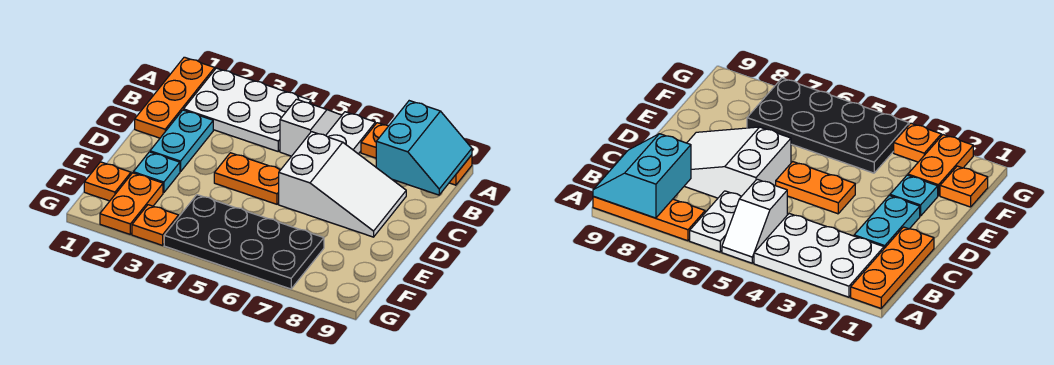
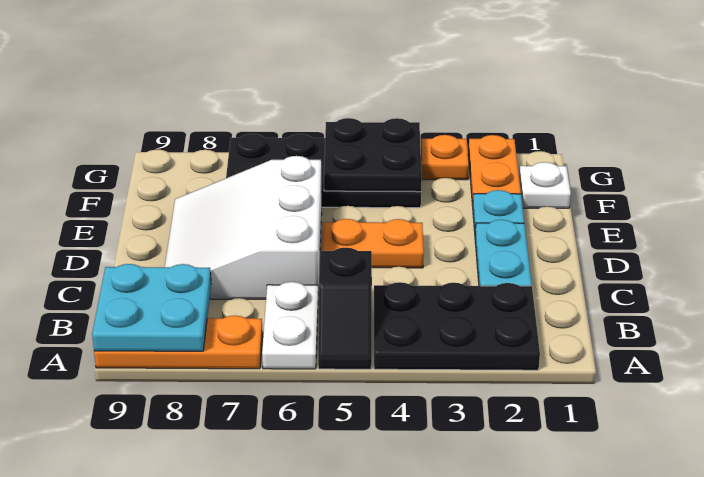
orange plate A1:C1 level 1 -> none
white plate A2:B4 level 1 -> black plate A2:B4 level 1
white slope A5:B5 level 1 top B -> black slope A5:B5 level 1 top B
cyan slope A8:B9 level 2 top 8 -> cyan plate A8:B9 level 2
white slope C6:D8 level 1 top 6 -> white slope C6:E8 level 1 top 6
orange plate F1 level 1 -> white plate F1 level 1
none -> black plate F4:G5 level 2

